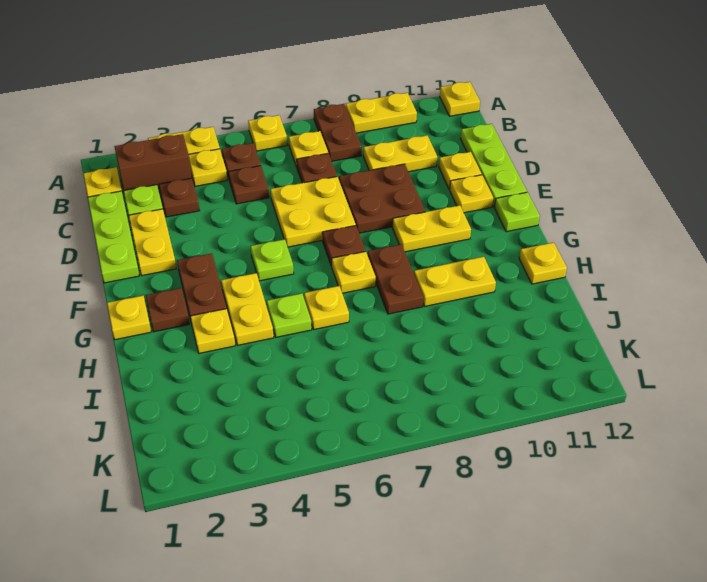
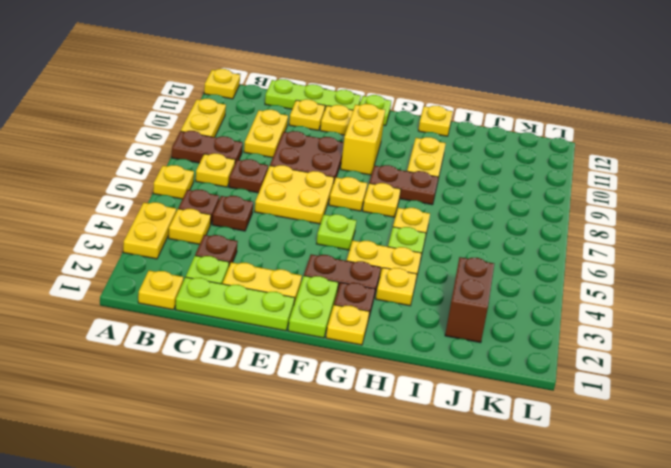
brown brick B2:B3 level 1 -> brown brick J2:J3 level 1
none -> lime plate F1:F2 level 1
brown plate F7 level 1 -> yellow plate F7 level 1
yellow plate F9:F10 level 1 -> yellow brick F9:F10 level 1

